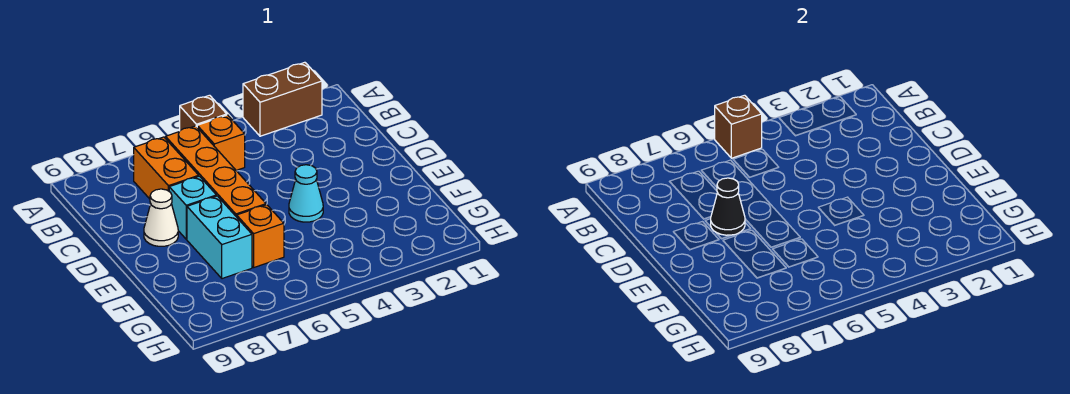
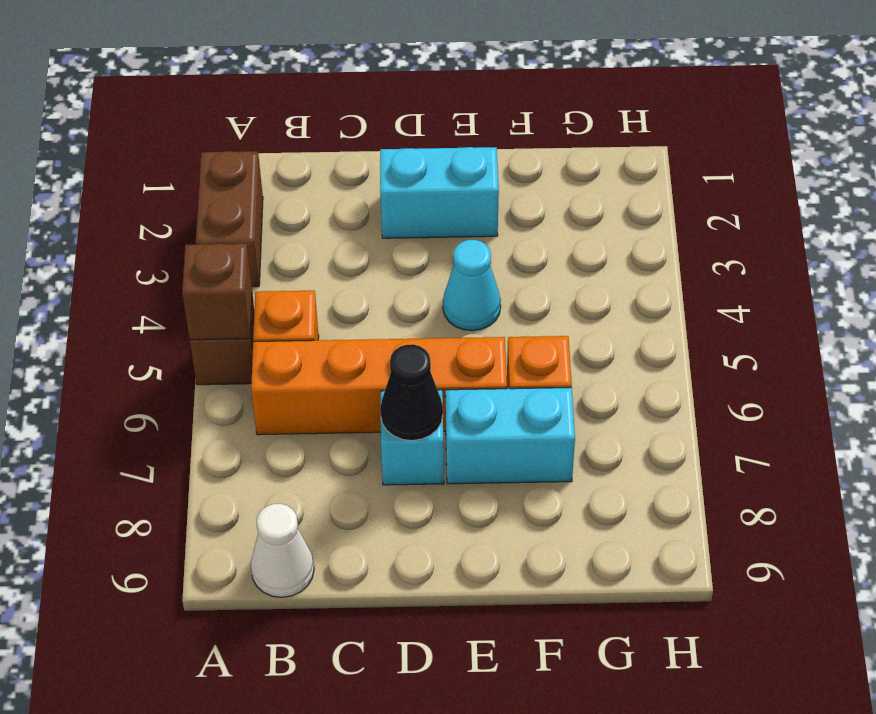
orange brick B7:C7 level 1 -> none
none -> cyan brick D2:E2 level 1
white cone D8 level 1 -> white cone B9 level 1

